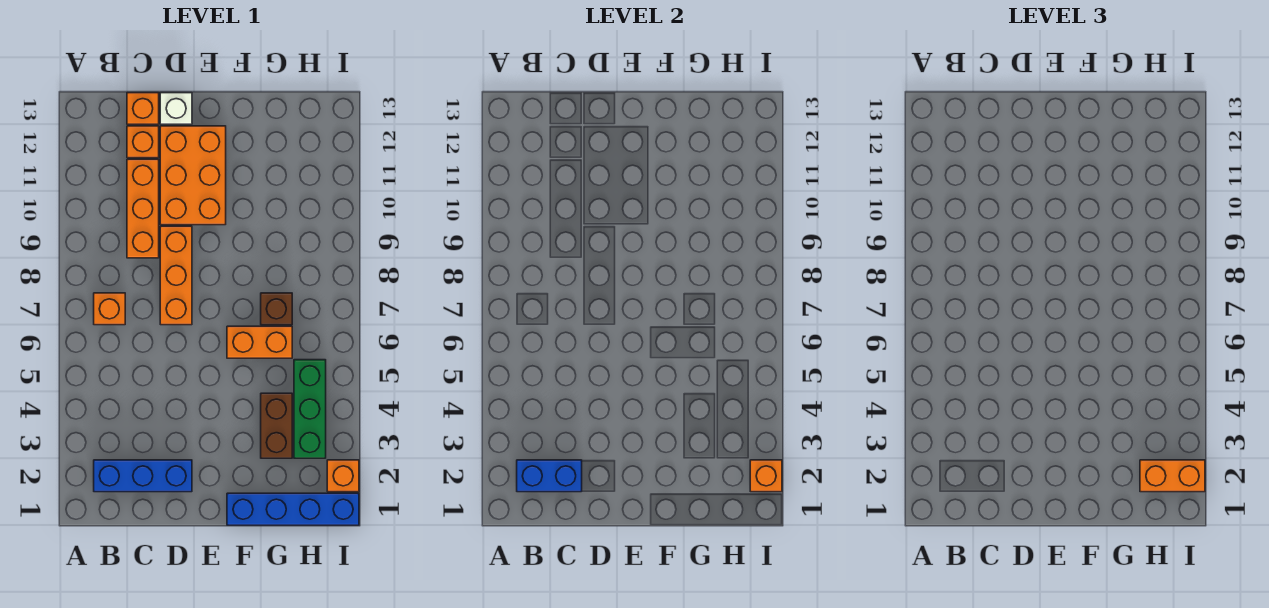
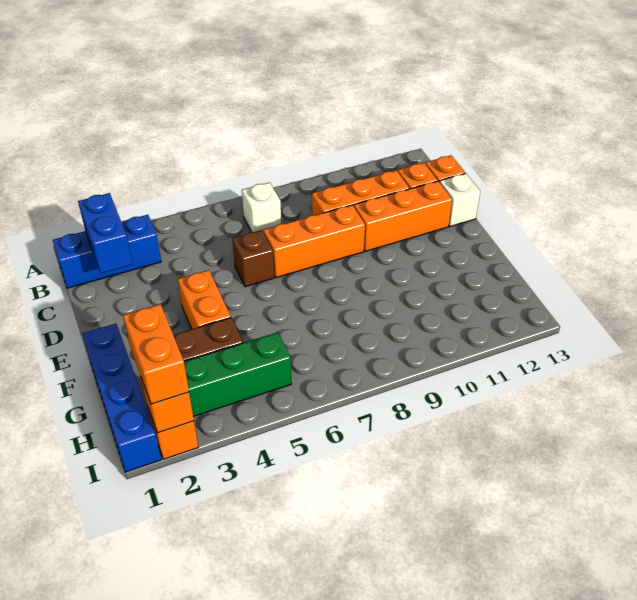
blue brick B2:D2 level 1 -> blue brick B1:B3 level 1
orange brick B7 level 1 -> white brick B7 level 1
orange brick D10:E12 level 1 -> orange brick D10:D12 level 1
orange brick F6:G6 level 1 -> orange brick E4:F4 level 1
brown brick G7 level 1 -> brown brick D6 level 1

